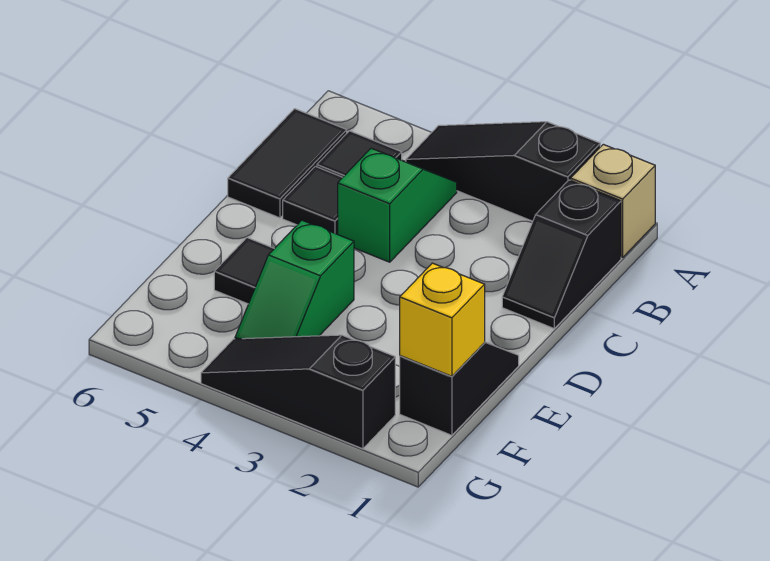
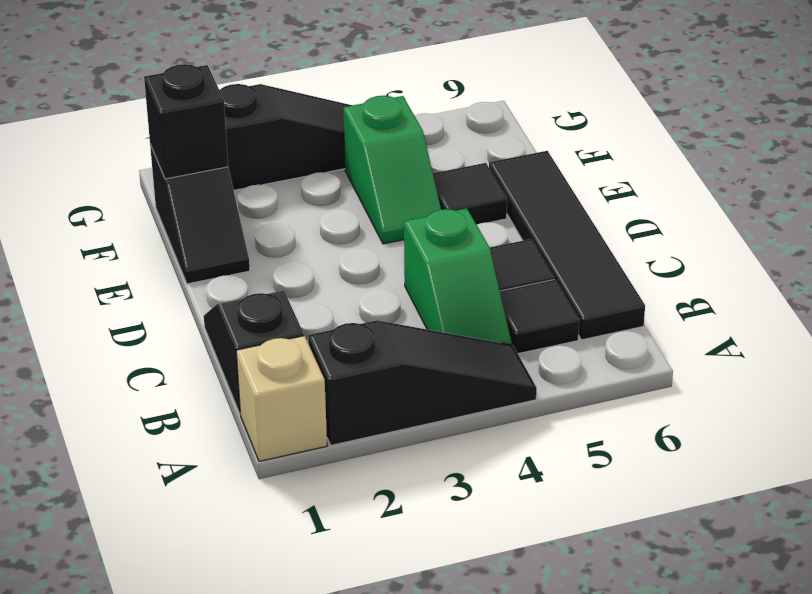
black tile B6:C6 level 1 -> black tile B6:E6 level 1
green slope E4:F4 level 1 top E -> green slope E4:F4 level 1 top F
yellow brick F1 level 2 -> black brick F1 level 2

